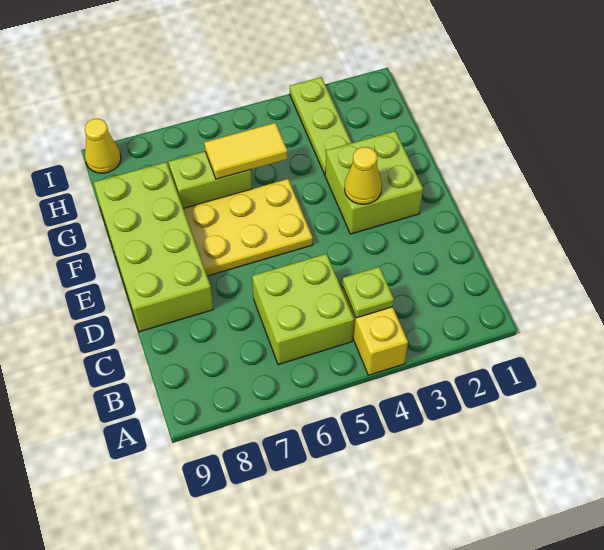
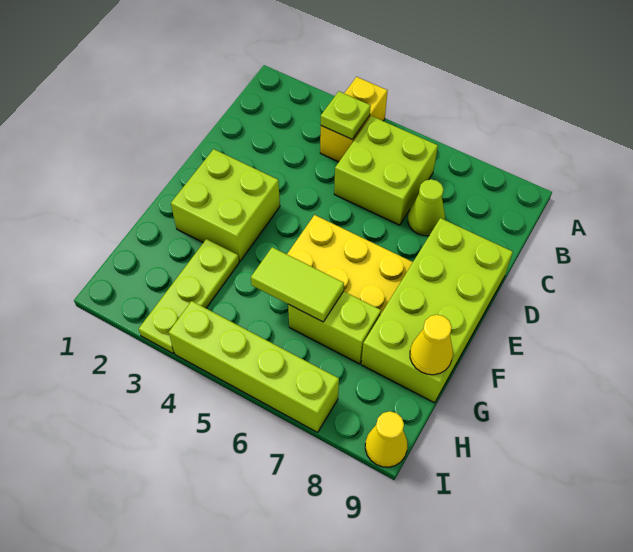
none -> lime cone C7 level 1
yellow cone E3 level 2 -> yellow cone G9 level 2
yellow tile G5:G6 level 2 -> lime tile G5:G6 level 2
none -> lime brick I4:I7 level 1

